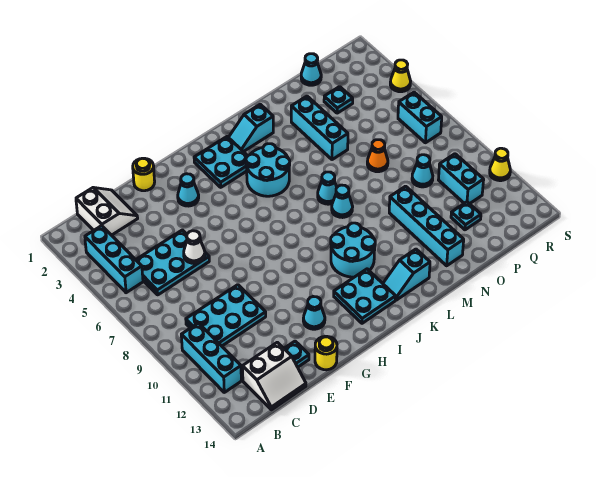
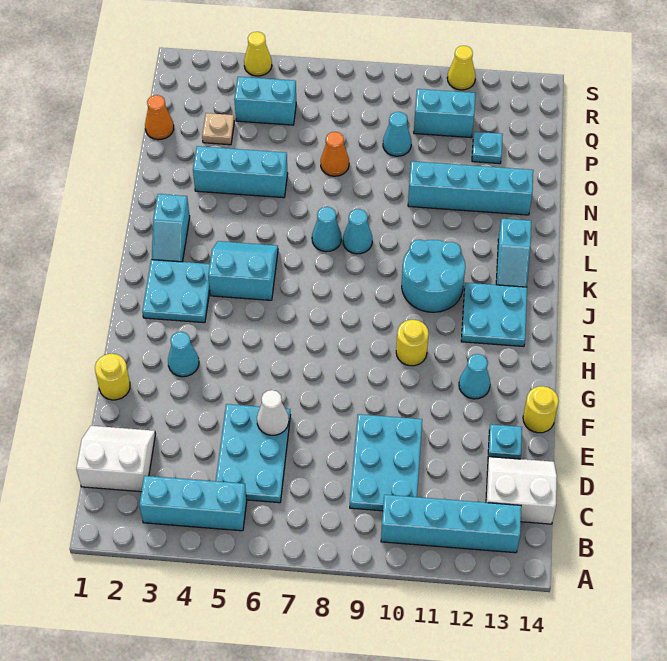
cyan brick B10:B12 level 1 -> cyan brick B10:B13 level 1
white slope C13:D14 level 1 top 13 -> white slope C13:D14 level 1 top C
none -> yellow round brick H10 level 1
cyan round brick J4:K5 level 1 -> cyan slope J4:K5 level 1 top J
cyan cone P1 level 1 -> orange cone P1 level 1
cyan plate P3 level 1 -> tan plate P3 level 1
cyan brick R6:R7 level 1 -> cyan brick Q4:Q5 level 1

